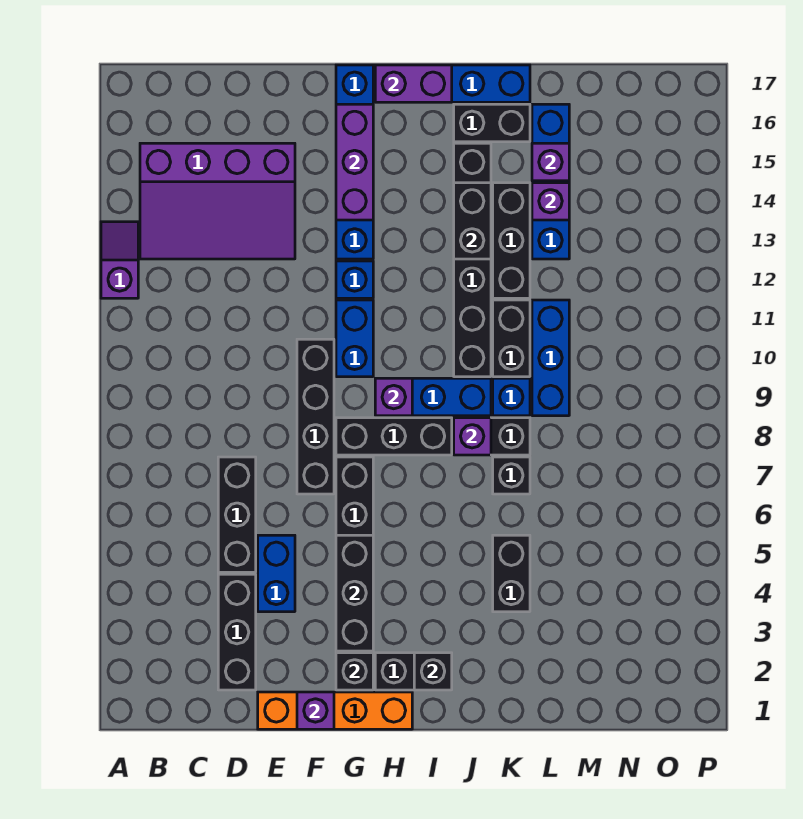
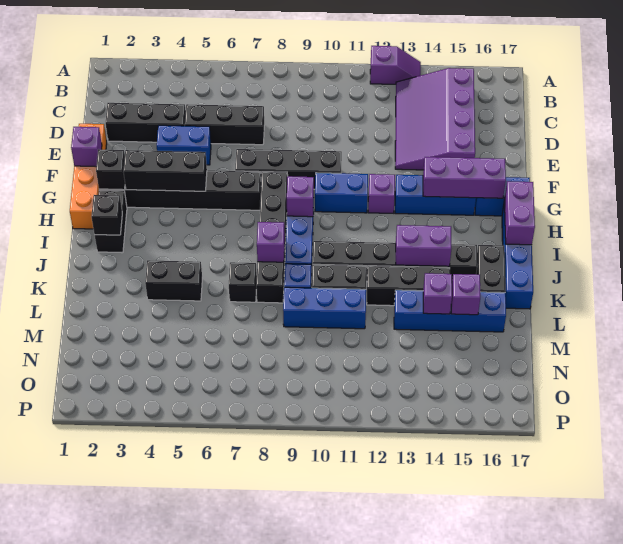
blue brick G12 level 1 -> purple brick G12 level 1
black brick J13:J14 level 2 -> purple brick J13:J14 level 2

